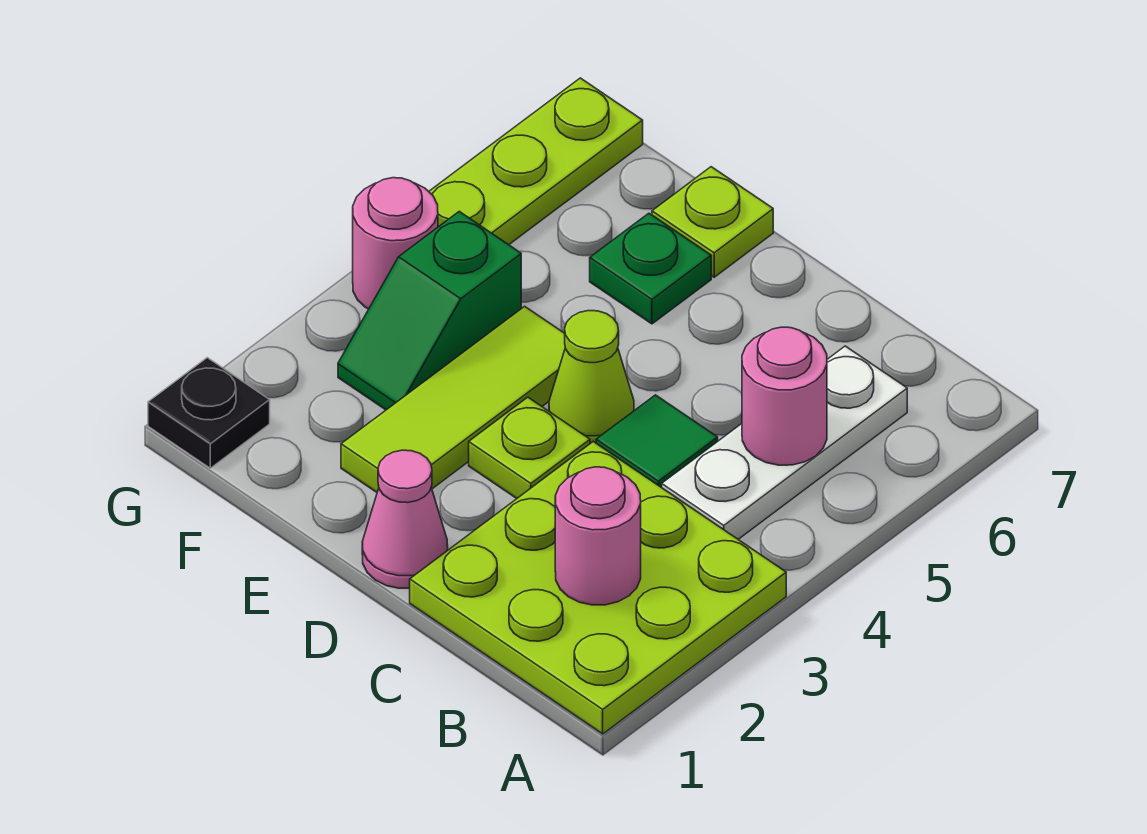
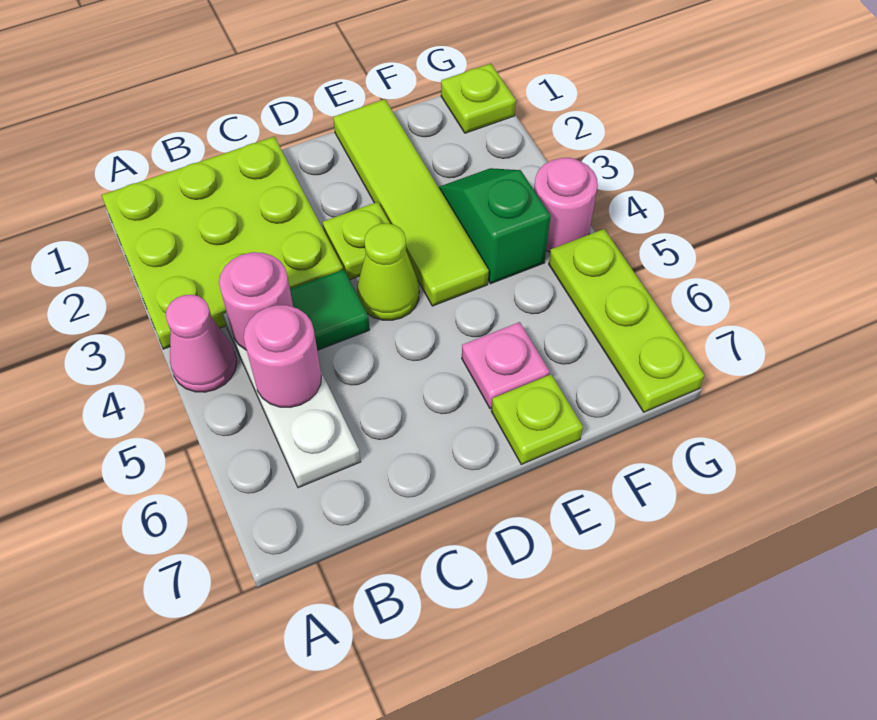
pink round brick B2 level 2 -> pink round brick B4 level 2
pink cone D1 level 1 -> pink cone A4 level 1
lime tile E2:E4 level 1 -> lime tile E1:E4 level 1
green plate E6 level 1 -> pink plate E6 level 1
black plate G1 level 1 -> lime plate G1 level 1

